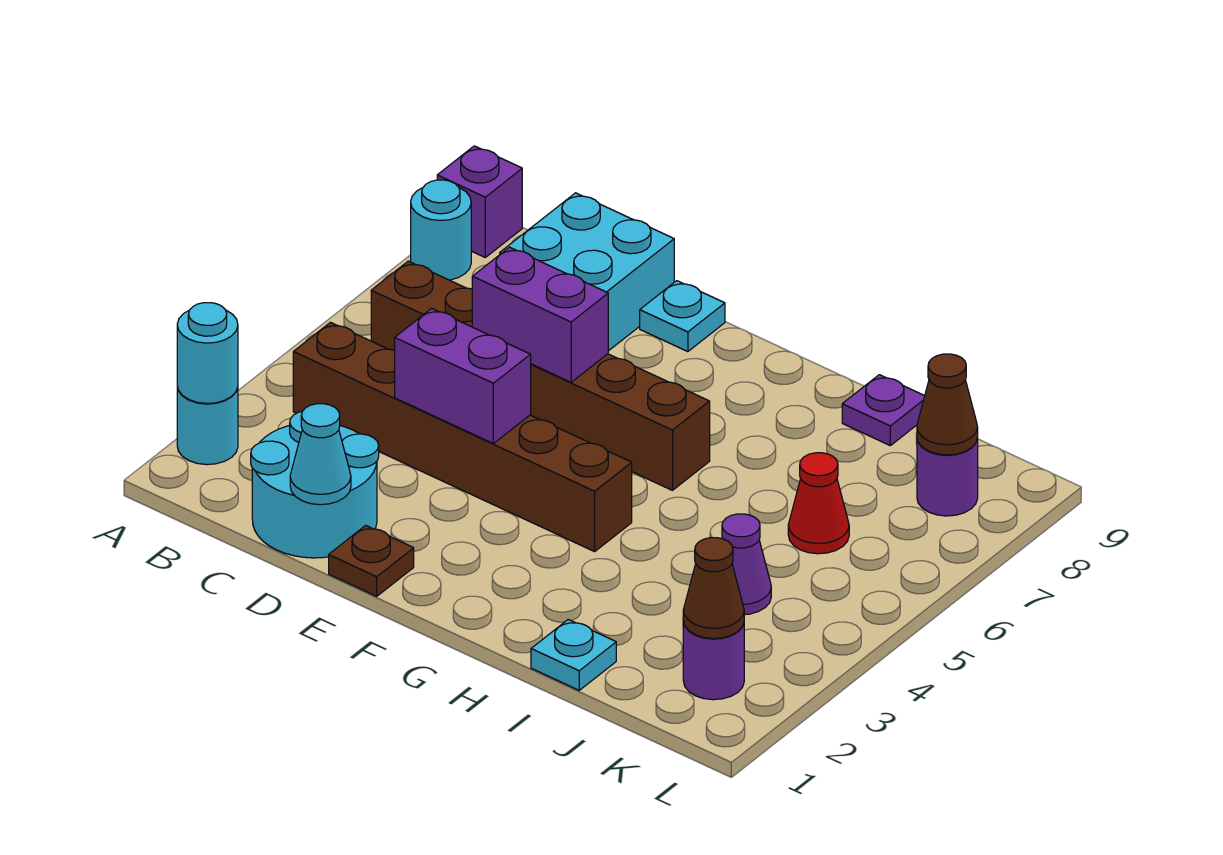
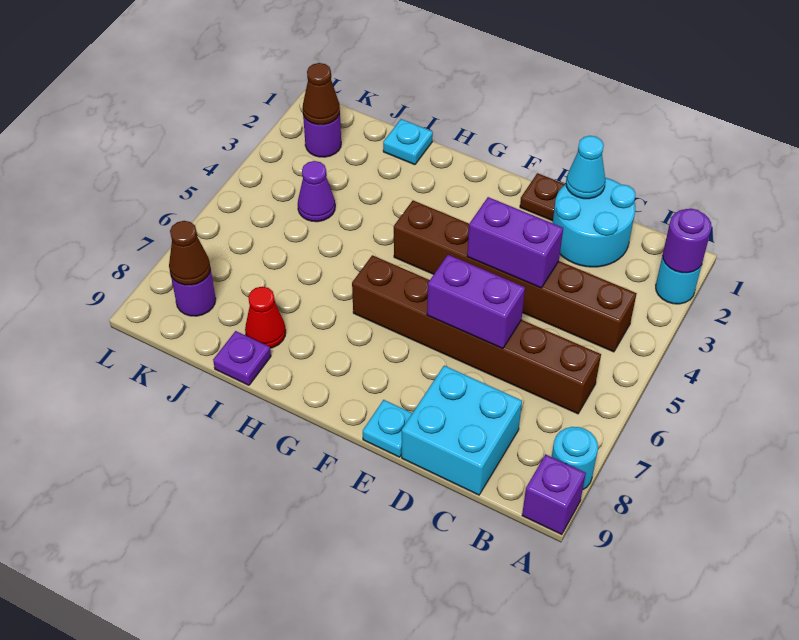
cyan round brick A2 level 2 -> purple round brick A2 level 2
red cone J6 level 1 -> red cone I8 level 1

